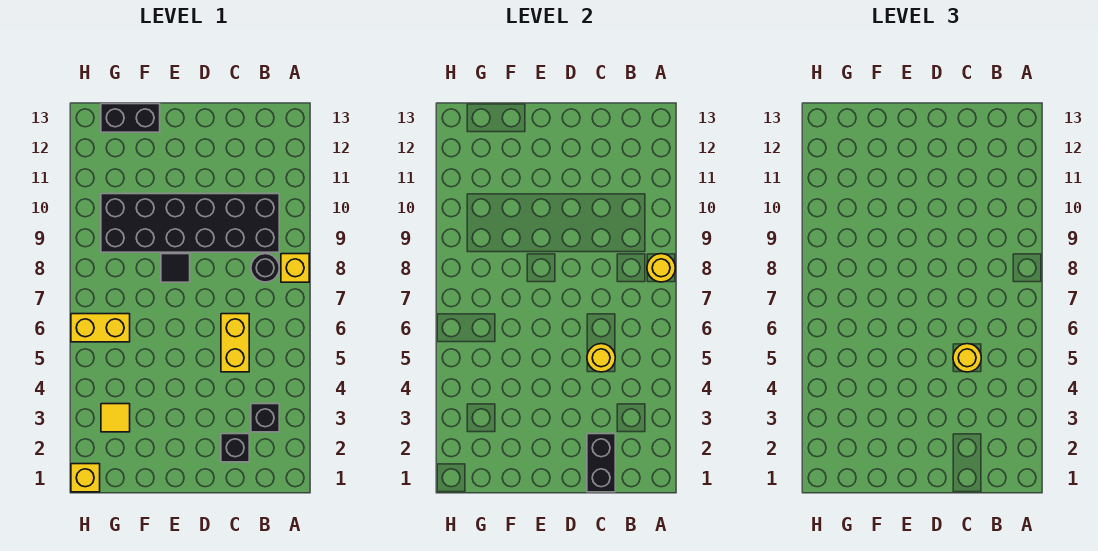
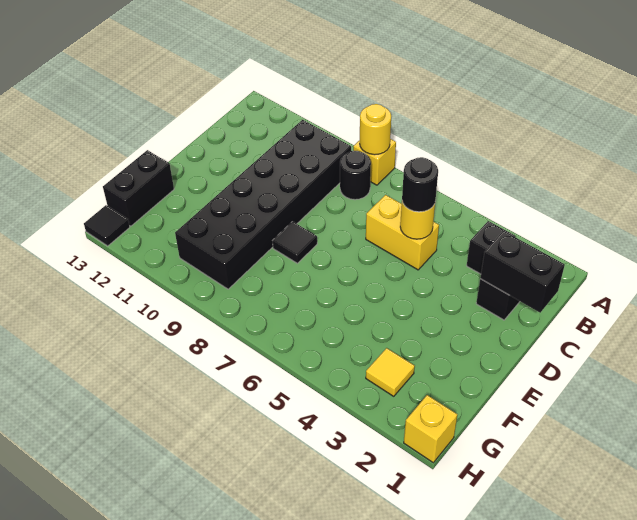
yellow round brick C5 level 3 -> black round brick C5 level 3
yellow brick G6:H6 level 1 -> none
none -> black tile H13 level 1

